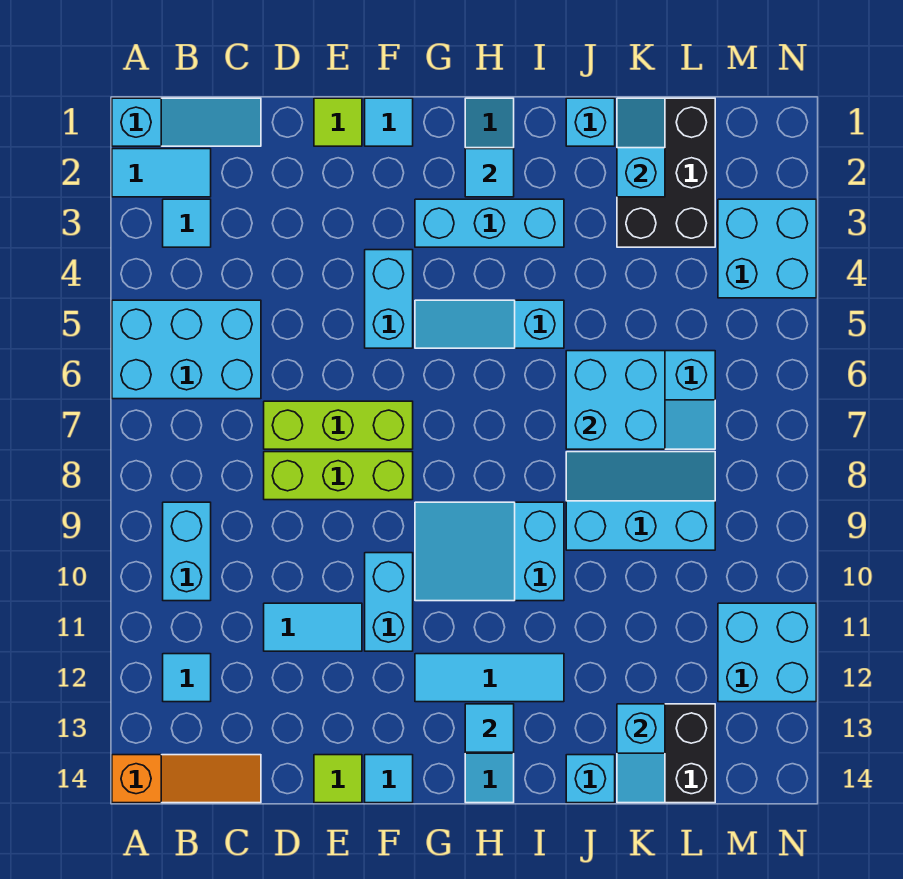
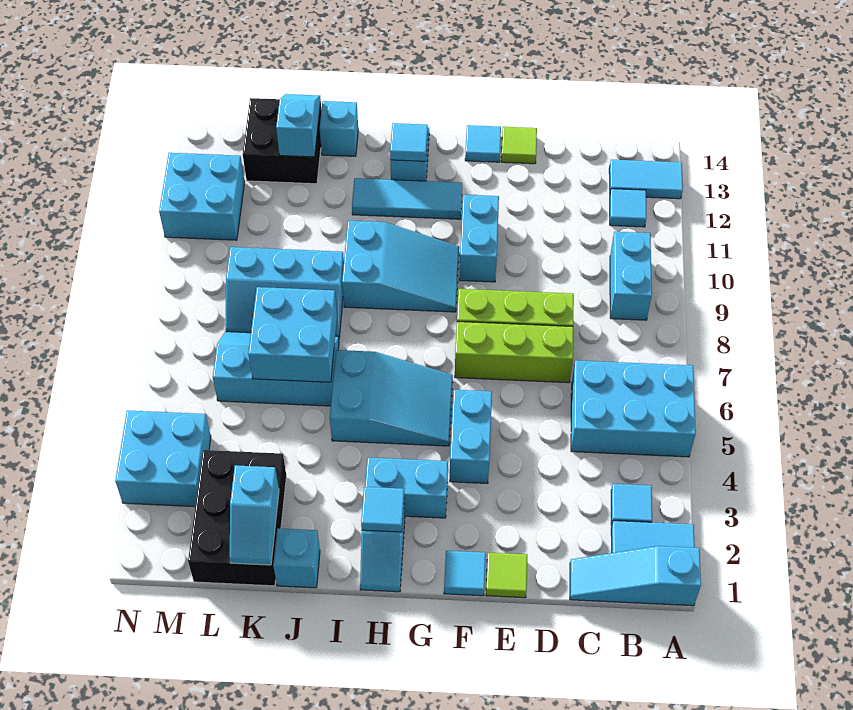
orange slope A14:C14 level 1 top A -> none
cyan tile D11:E11 level 1 -> cyan tile A13:B13 level 1
cyan brick G3:I3 level 1 -> cyan brick G3:H3 level 1
cyan slope G5:I5 level 1 top I -> cyan slope G5:I6 level 1 top I

